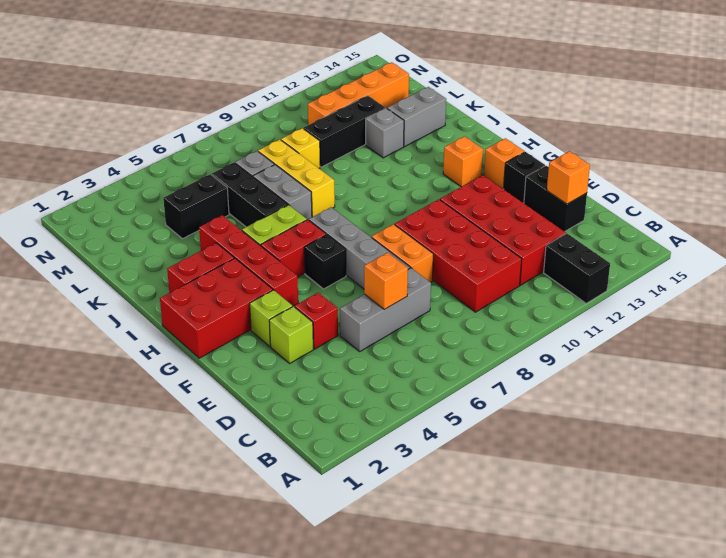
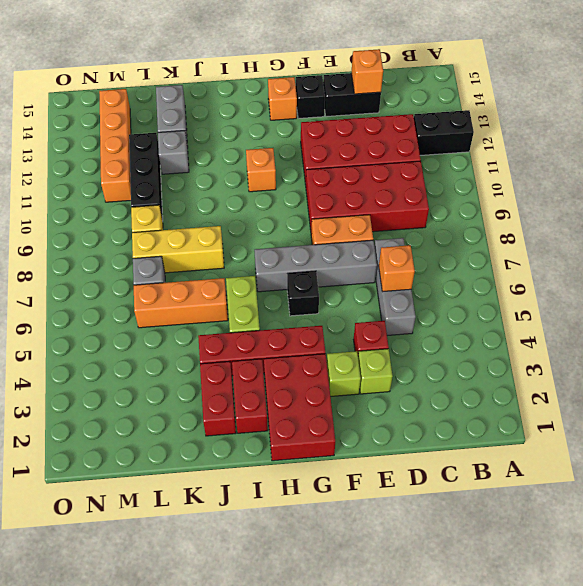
red brick H5:H6 level 1 -> red brick J2:J3 level 1
orange brick H13 level 1 -> orange brick H11 level 1
black brick J6:L6 level 1 -> orange brick J6:L6 level 1
grey brick J7:K7 level 1 -> none
black brick L4:L5 level 1 -> none

